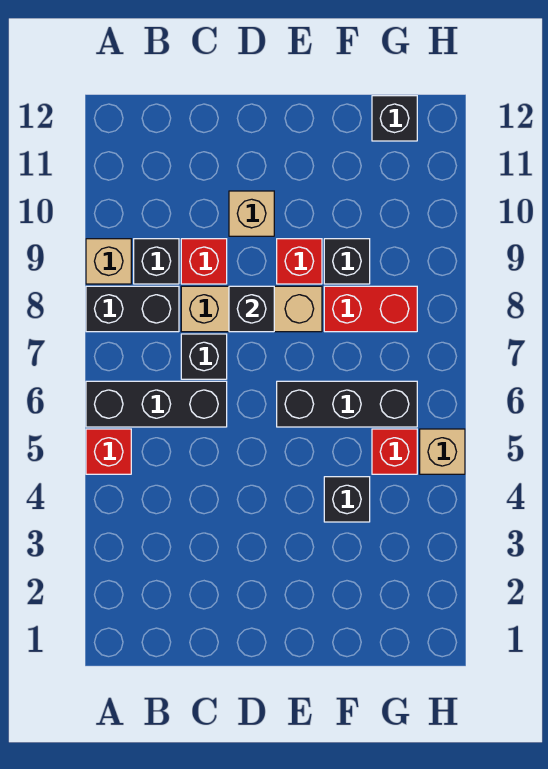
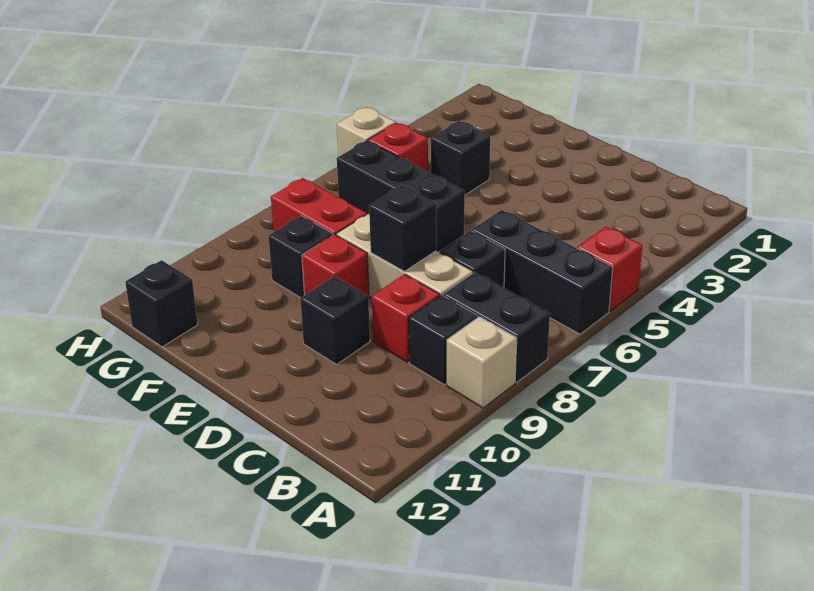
tan brick D10 level 1 -> black brick D10 level 1

